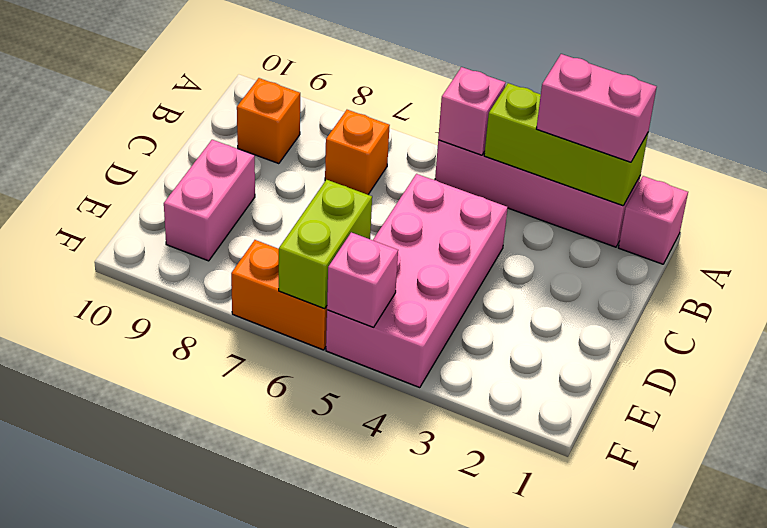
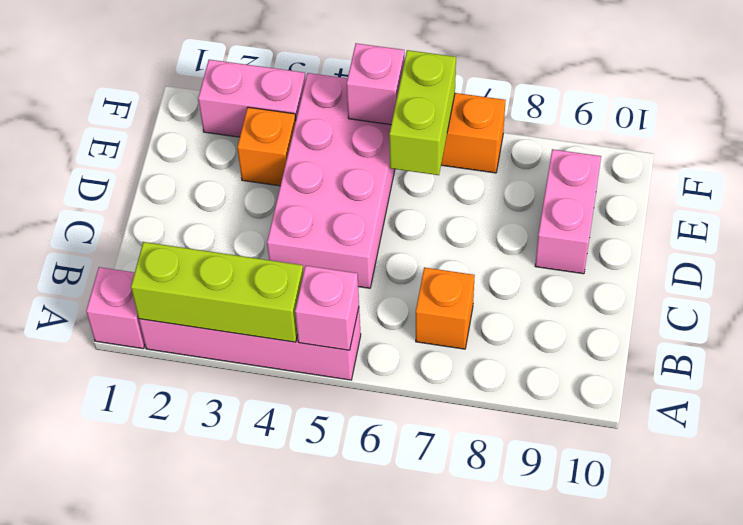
pink brick A2:A3 level 3 -> pink brick F2:F3 level 1
orange brick B9 level 1 -> orange brick E3 level 1

